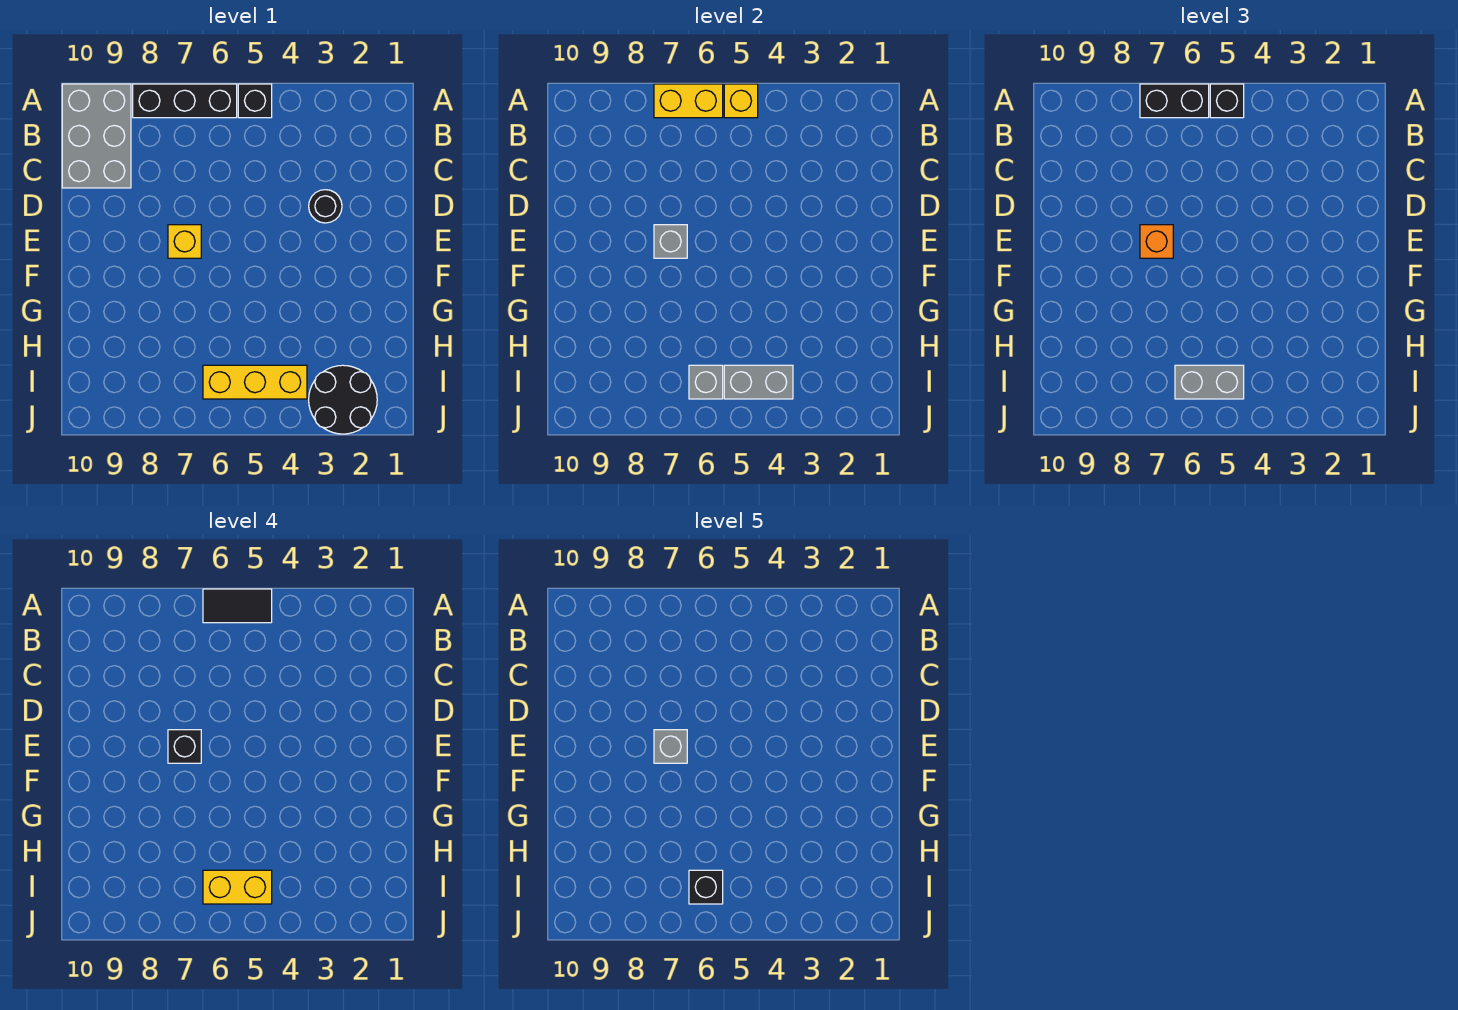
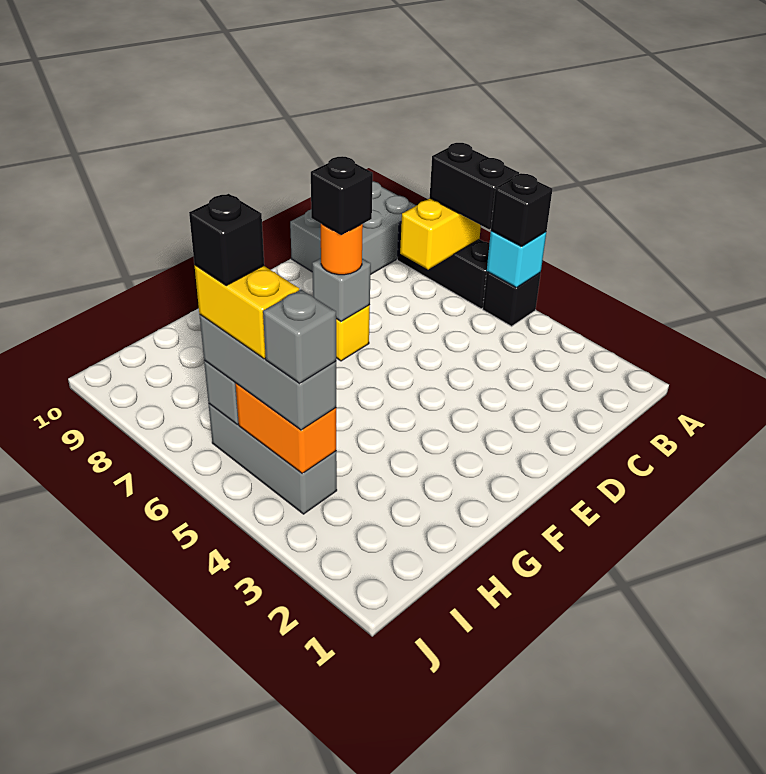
yellow brick A5 level 2 -> cyan brick A5 level 2
black tile A5:A6 level 4 -> none
yellow brick A6:A7 level 2 -> yellow brick A7:B7 level 2
black round brick D3 level 1 -> none
orange brick E7 level 3 -> orange round brick E7 level 3
grey brick E7 level 5 -> grey brick I4 level 4
black round brick I2:J3 level 1 -> none
yellow brick I4:I6 level 1 -> grey brick I4:I6 level 1
grey brick I4:I5 level 2 -> orange brick I4:I5 level 2
grey brick I5:I6 level 3 -> grey brick I4:I6 level 3

